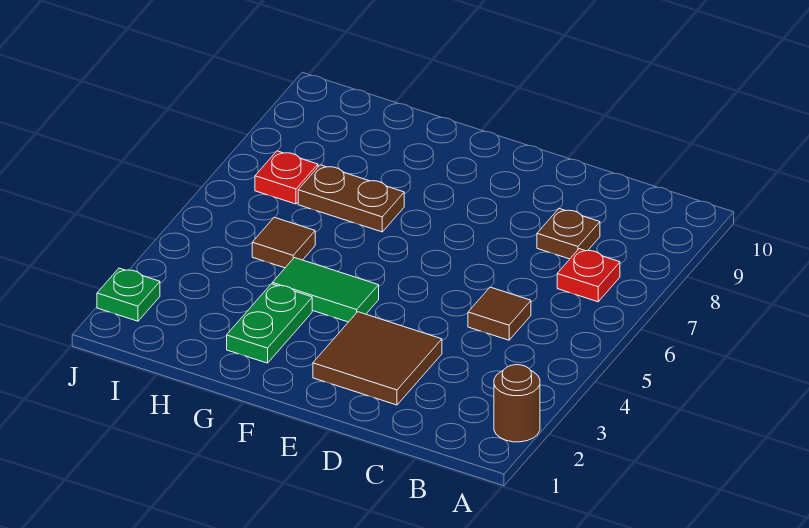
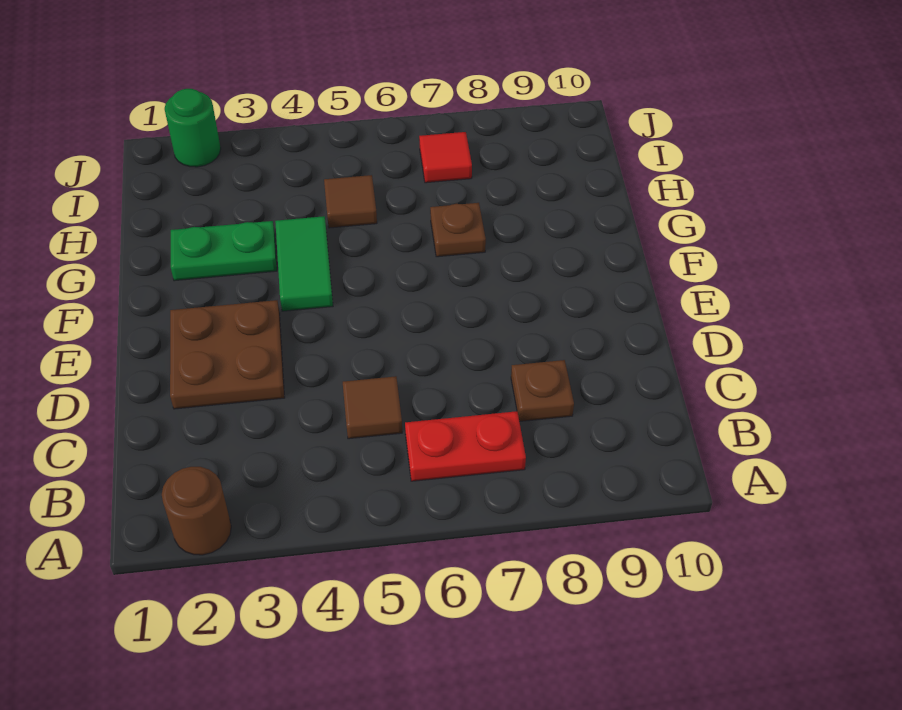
red plate B7 level 1 -> red plate B6:B7 level 1
brown tile D2:E3 level 1 -> brown plate D2:E3 level 1
brown plate G7:H7 level 1 -> brown plate G7 level 1
red plate I7 level 1 -> red tile I7 level 1
green plate J2 level 1 -> green round brick J2 level 1

